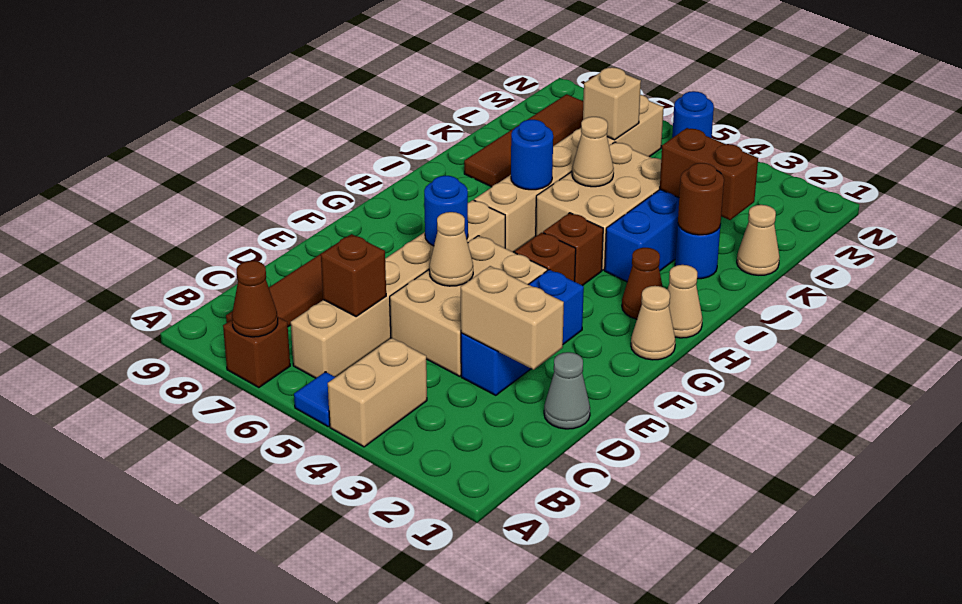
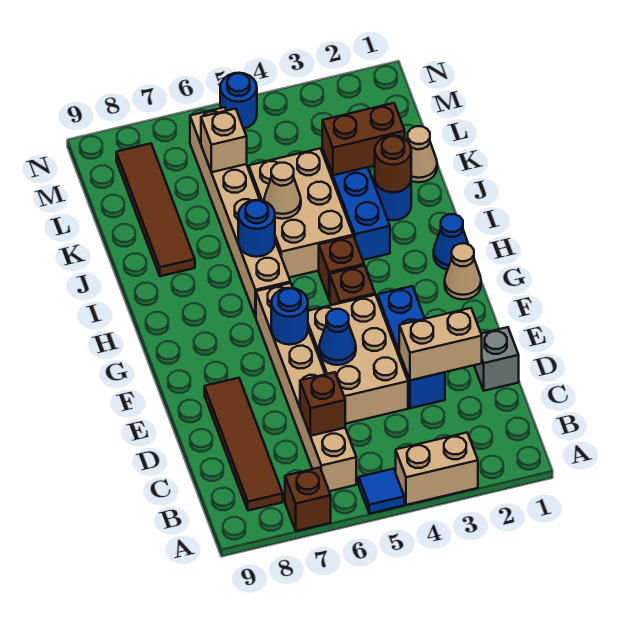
tan brick A4:B4 level 1 -> tan brick A3:A4 level 1
brown cone A7 level 2 -> none
grey cone D1 level 1 -> grey brick D1 level 1
tan cone E5 level 2 -> blue cone E5 level 2
tan cone H1 level 1 -> blue cone H1 level 1
brown cone H2 level 1 -> none

